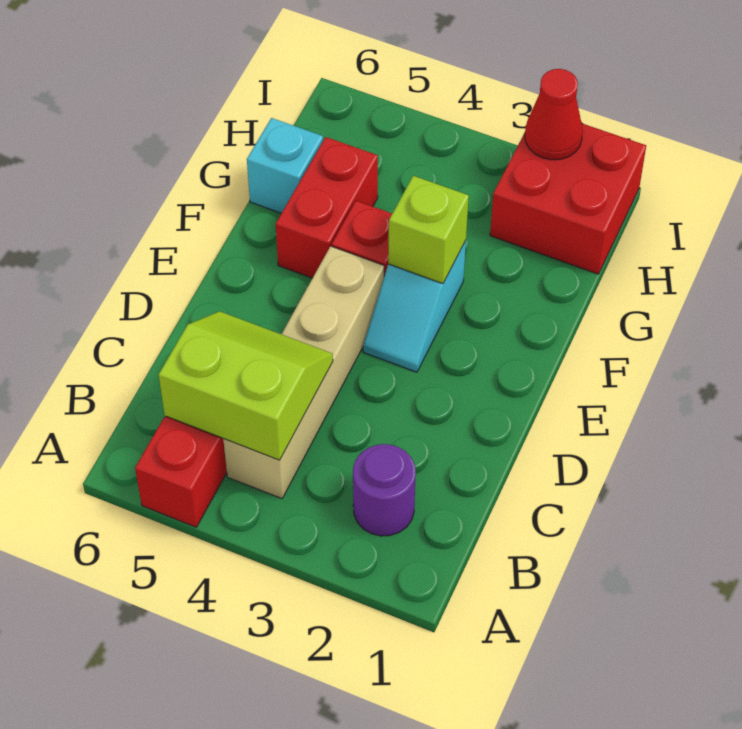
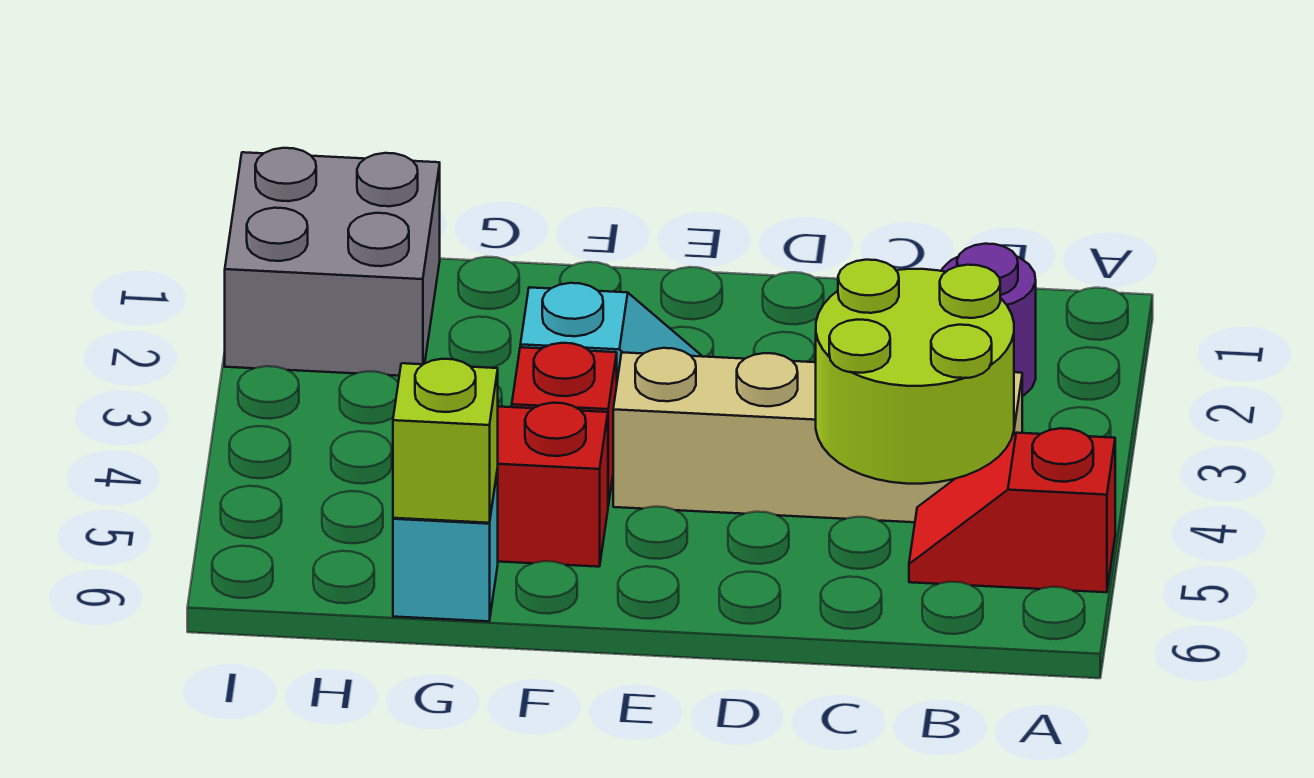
lime slope B4:C5 level 2 top B -> lime round brick B4:C5 level 2
lime brick F3 level 2 -> lime brick G6 level 2
red brick H1:I2 level 1 -> grey brick H1:I2 level 1
red cone I2 level 2 -> none

